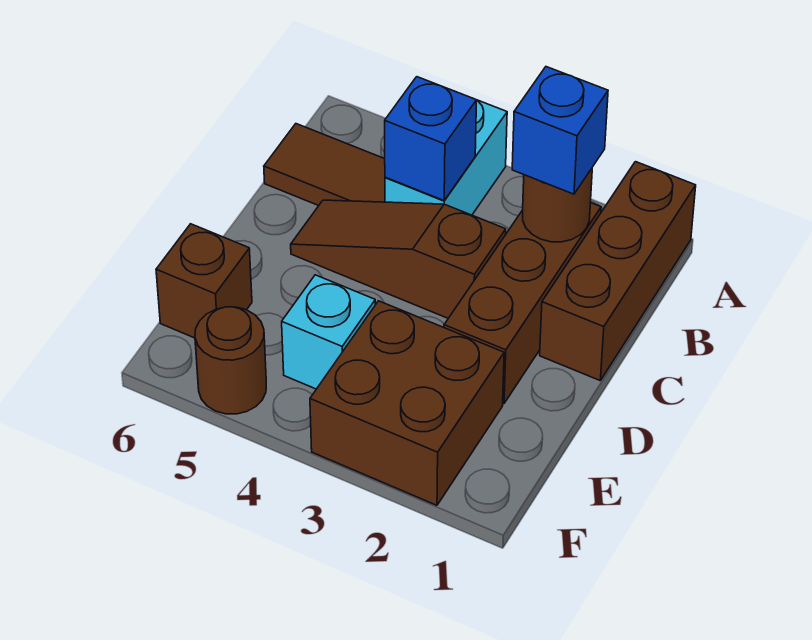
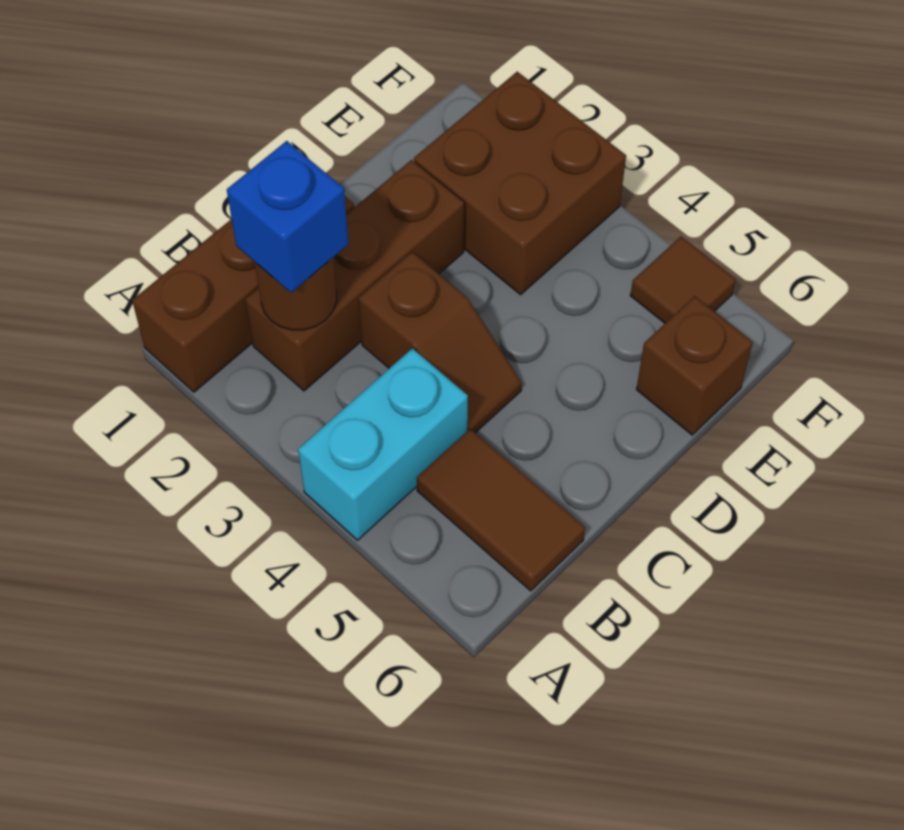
blue brick B4 level 2 -> none
brown slope C3:C5 level 1 top 3 -> brown slope C3:C4 level 1 top 3
cyan brick E4 level 1 -> none
brown round brick F5 level 1 -> brown tile F5 level 1

